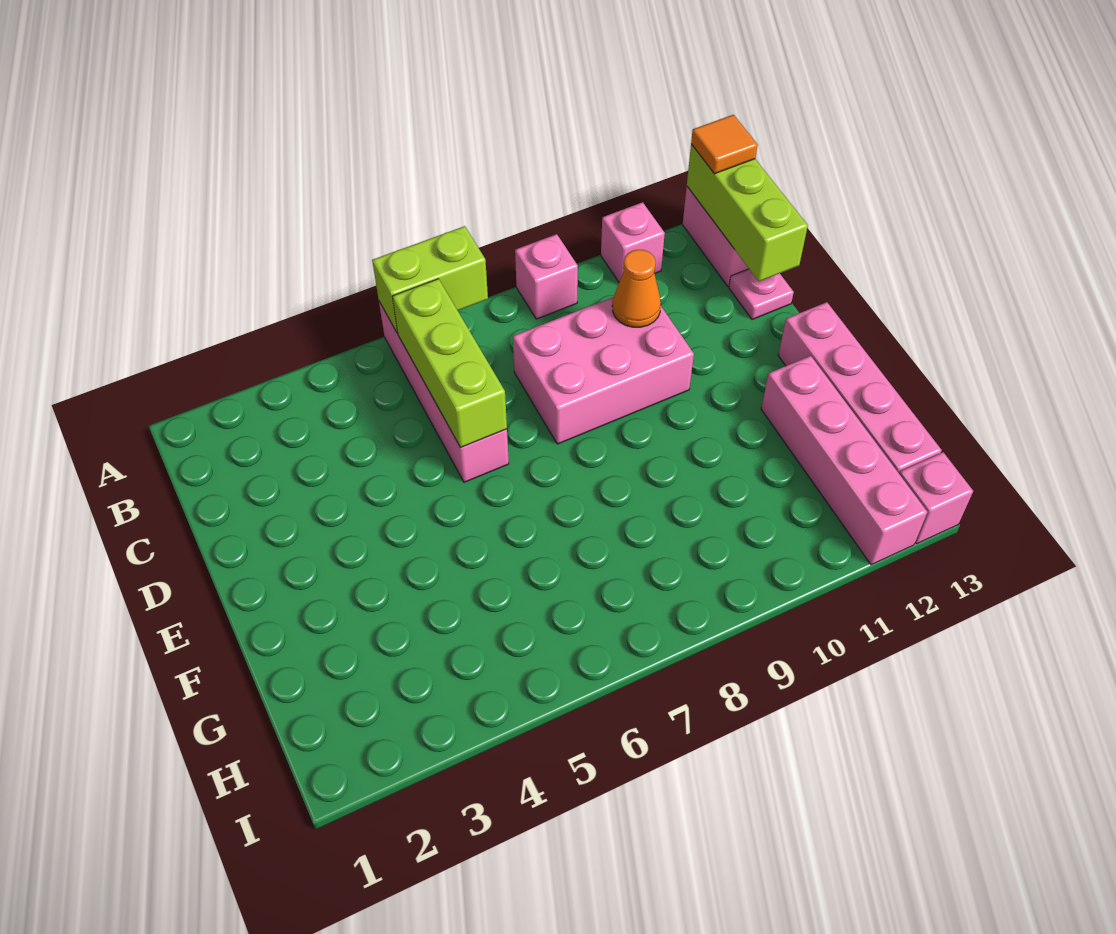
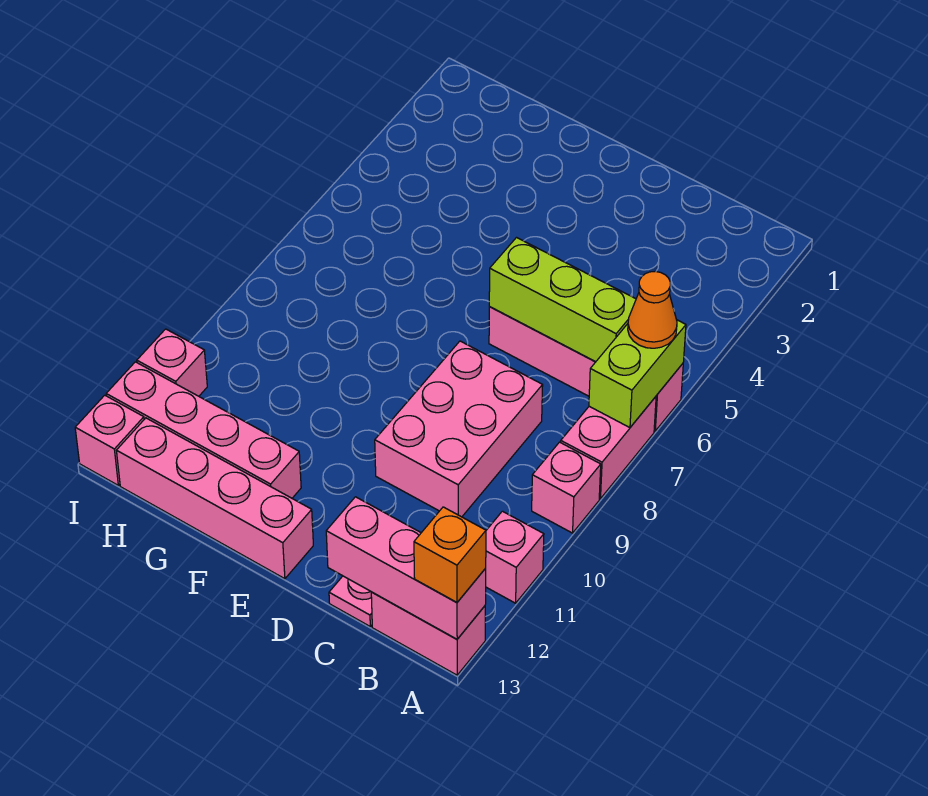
none -> pink brick A7:A8 level 1
lime brick A13:C13 level 2 -> pink brick A13:C13 level 2
orange tile A13 level 3 -> orange brick A13 level 3
orange cone C10 level 2 -> orange cone A6 level 3
none -> pink brick I11 level 1

